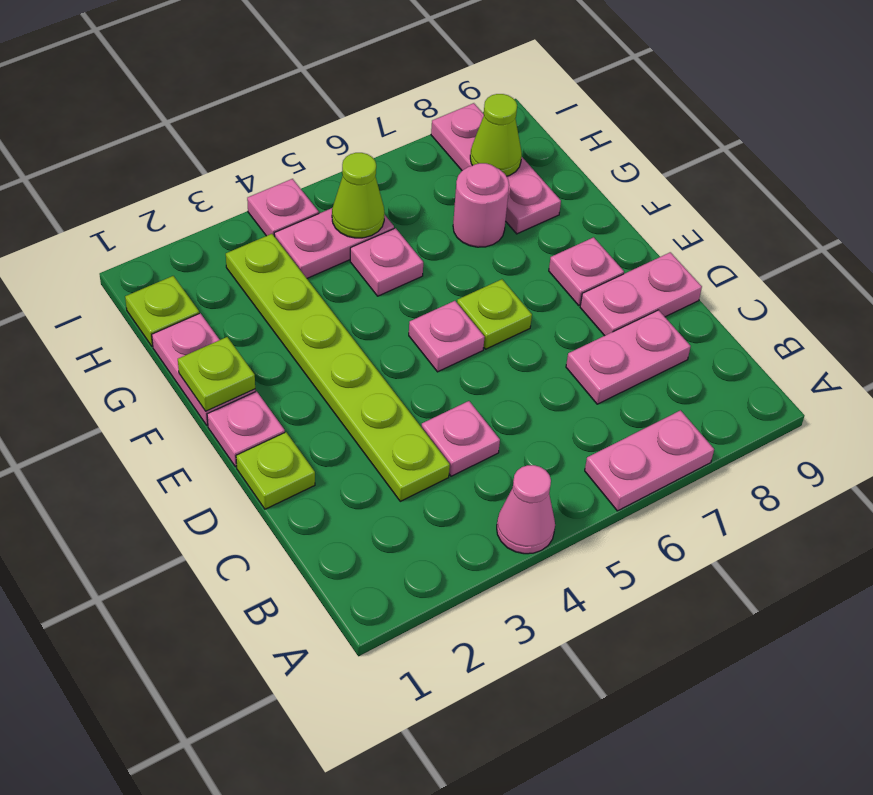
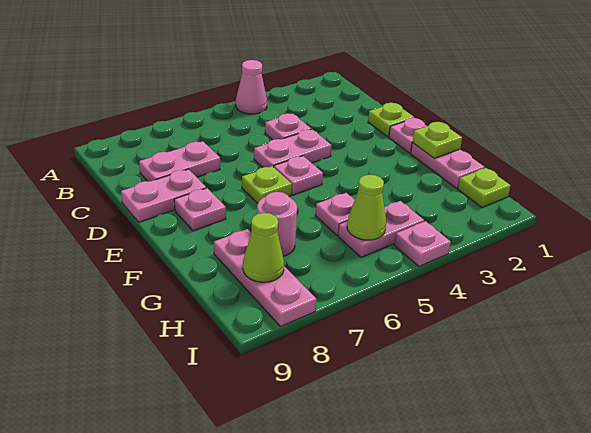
pink plate A6:A7 level 1 -> pink plate D4:D5 level 1
lime plate C3:H3 level 1 -> none

